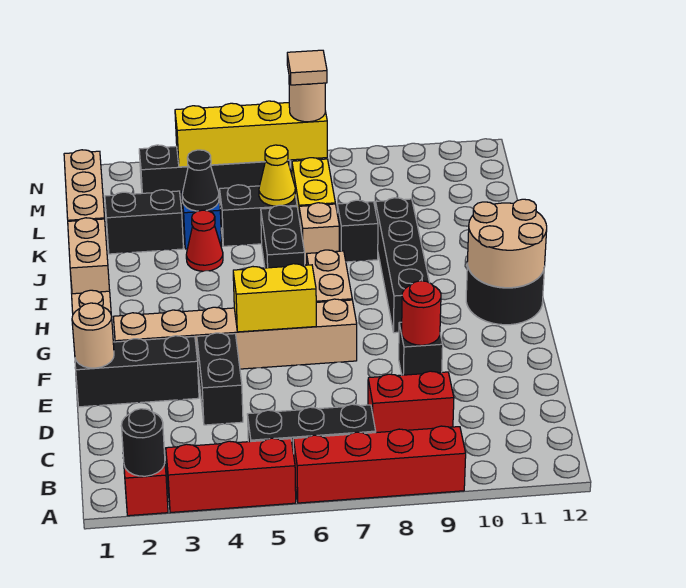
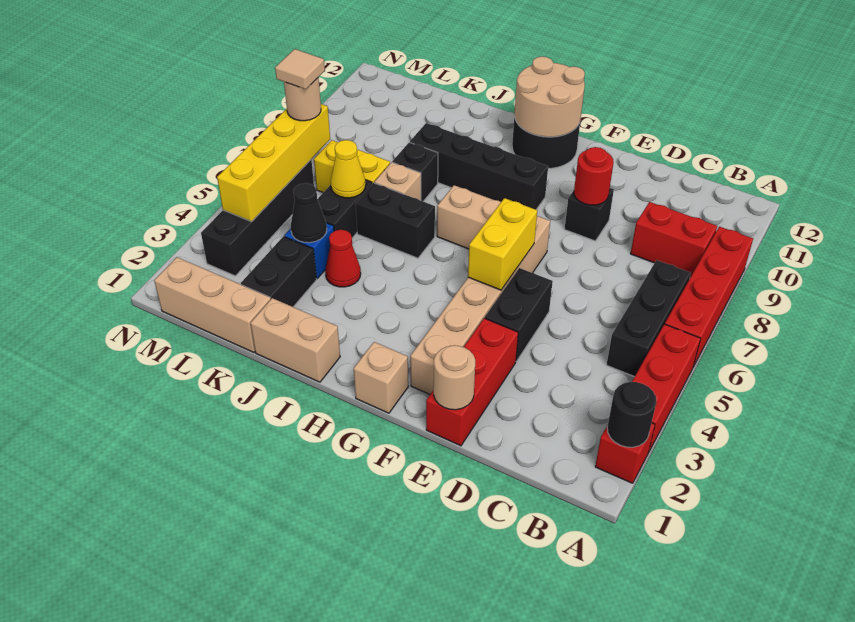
red brick C8:C9 level 1 -> red brick B9:C9 level 1
black brick D4:E4 level 1 -> black brick E4:E5 level 1
black brick E1:E3 level 1 -> red brick E1:E3 level 1

